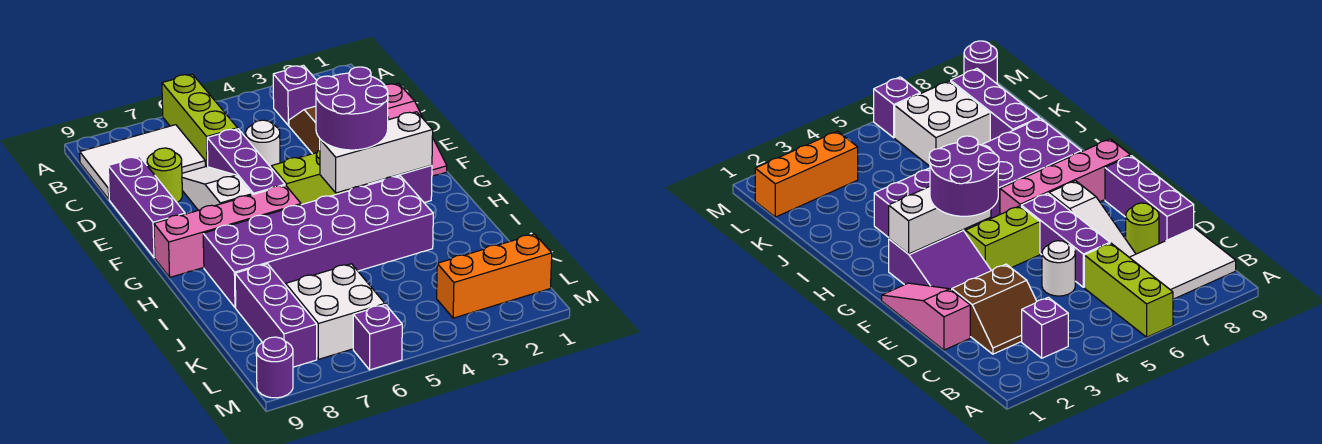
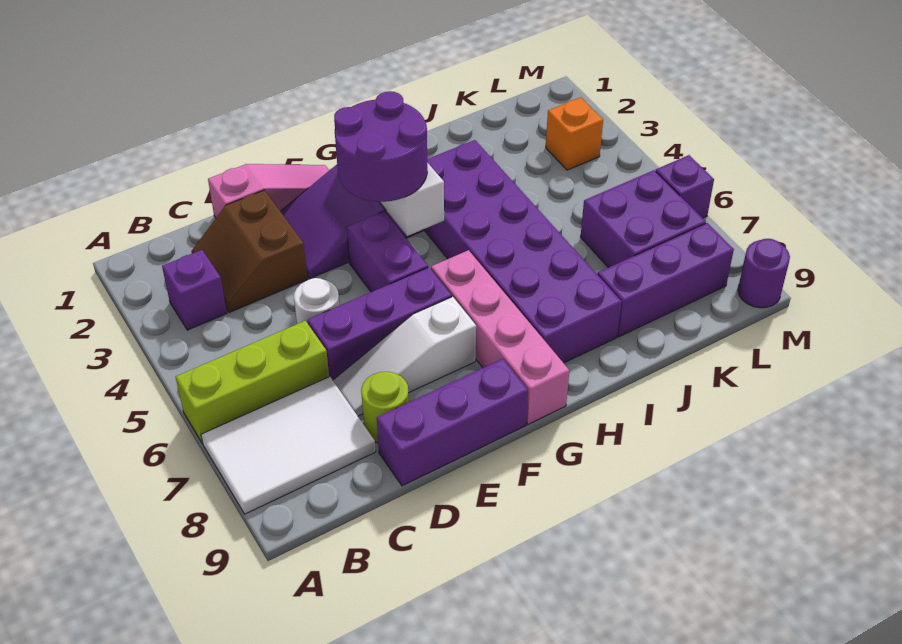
white tile B7:C9 level 1 -> white tile A7:C8 level 1
lime brick F4:F5 level 1 -> purple brick F4:F5 level 1
white brick K6:L7 level 1 -> purple brick K6:L7 level 1
orange brick L1:L3 level 1 -> orange brick L3 level 1

